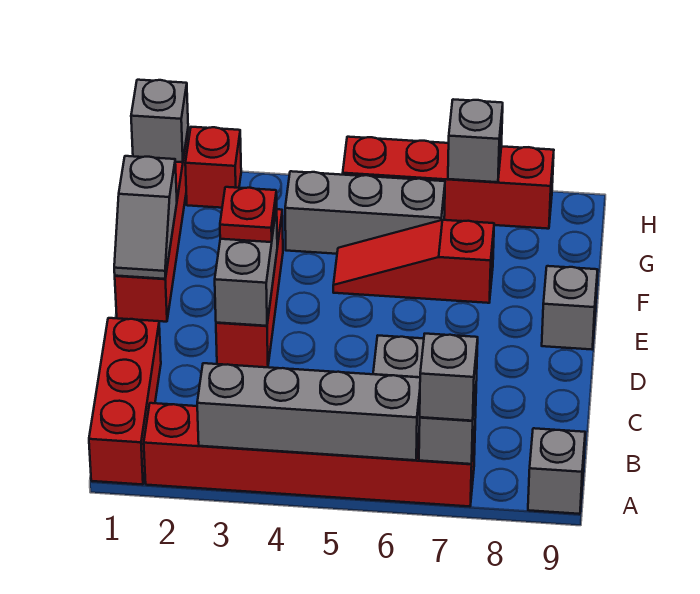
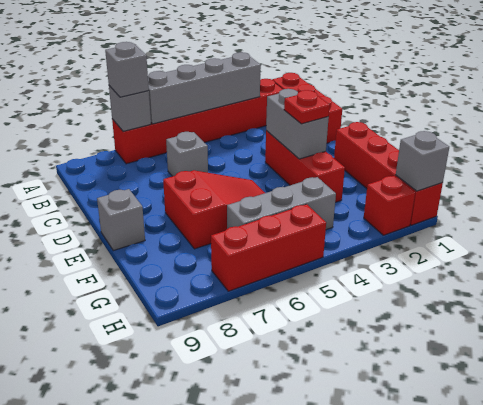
grey brick A9 level 1 -> none
grey slope E1:F1 level 2 top F -> none
red slope F5:F7 level 1 top 7 -> red slope E5:F7 level 1 top 7
red brick H5:H8 level 1 -> red brick H5:H7 level 1
grey brick H7 level 2 -> none

